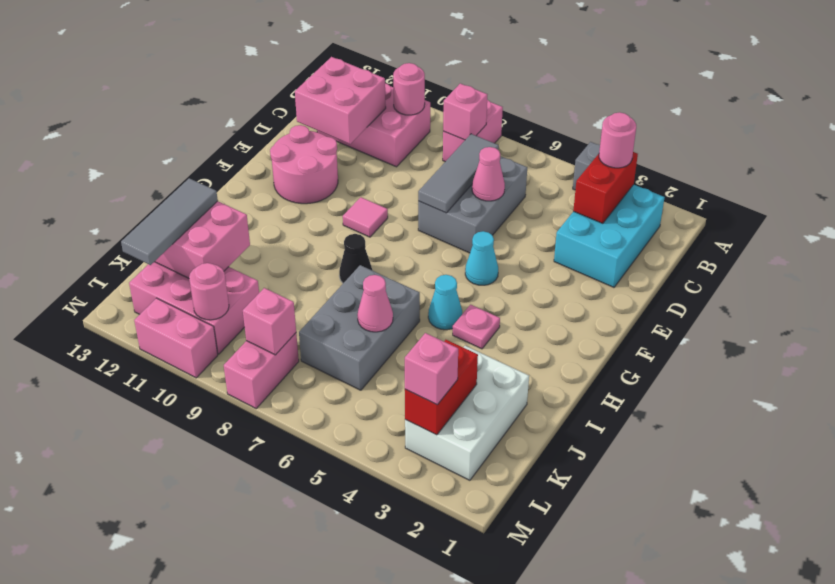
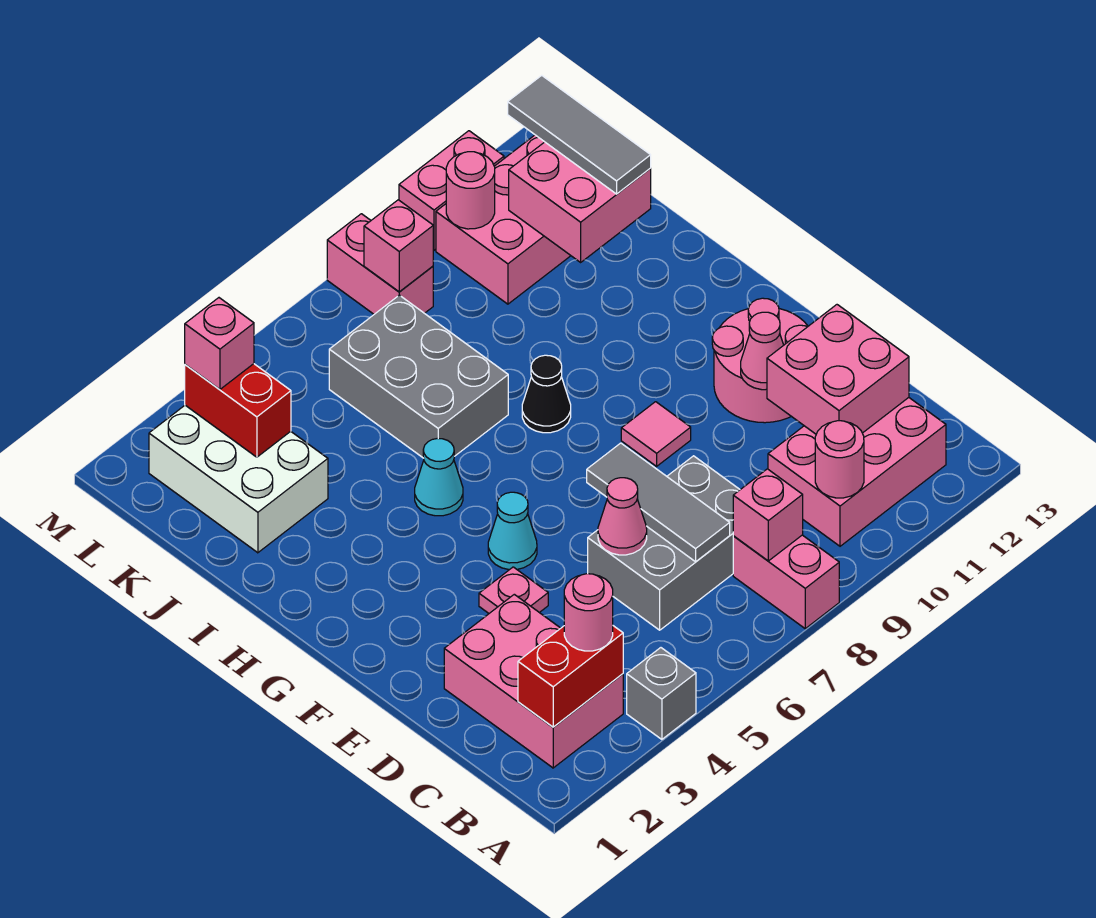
cyan brick B2:D3 level 1 -> pink brick B2:D3 level 1
red brick B3:C3 level 2 -> red brick B2:B3 level 2
grey brick C6:E7 level 1 -> grey brick C6:D8 level 1
pink plate H4 level 1 -> pink plate E4 level 1
pink cone J6 level 2 -> pink cone E11 level 2

